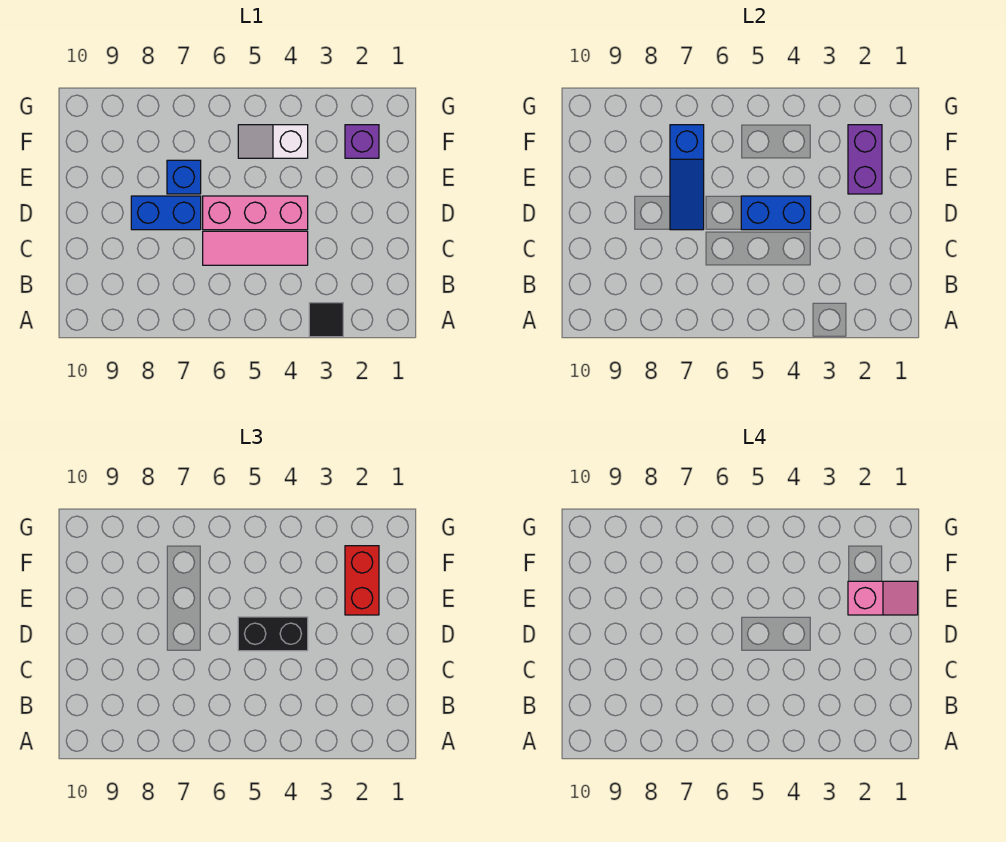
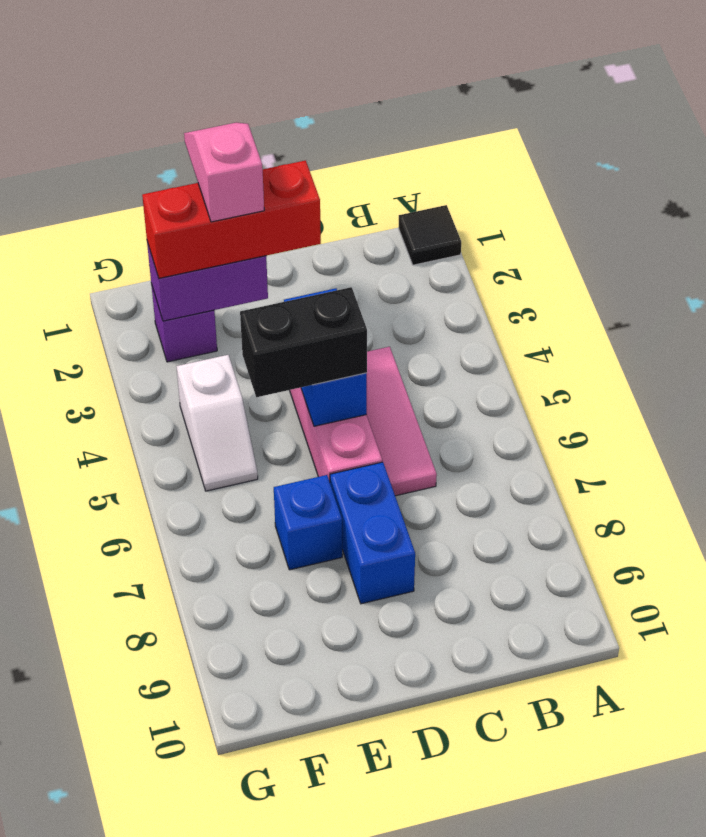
black tile A3 level 1 -> black tile A1 level 1
black brick D4:D5 level 3 -> black brick D5:E5 level 3
blue slope D7:F7 level 2 top F -> none
red brick E2:F2 level 3 -> red brick D2:F2 level 3

